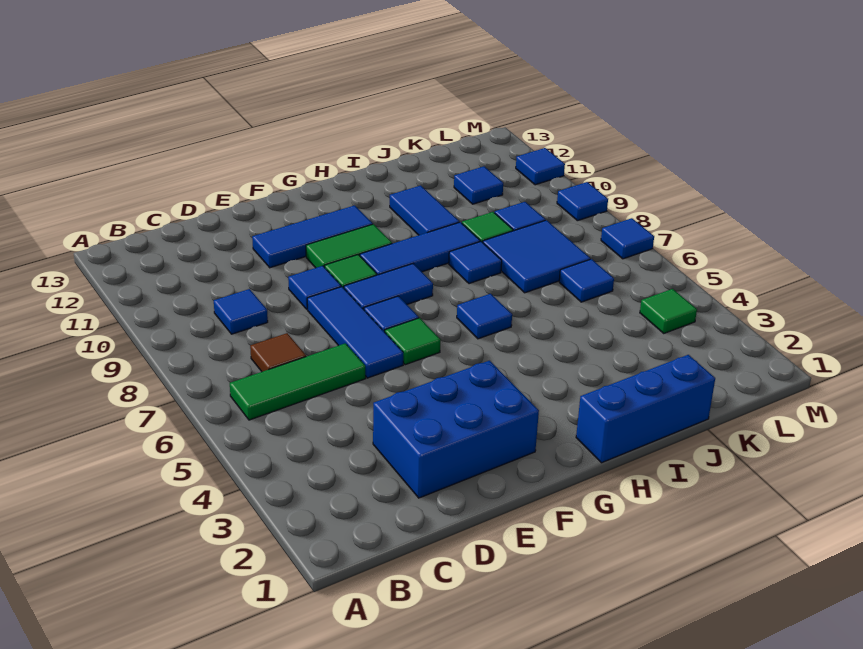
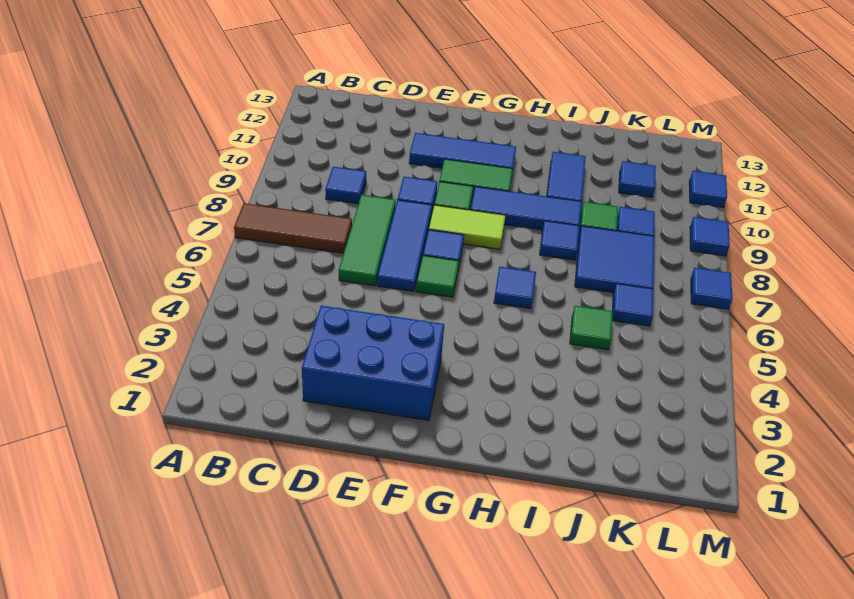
green tile B6:D6 level 1 -> green tile D6:D8 level 1
brown tile C7 level 1 -> brown tile A7:C7 level 1
blue tile F8:G8 level 1 -> lime tile F8:G8 level 1
blue brick H1:J1 level 1 -> none
green tile L4 level 1 -> green tile J5 level 1

